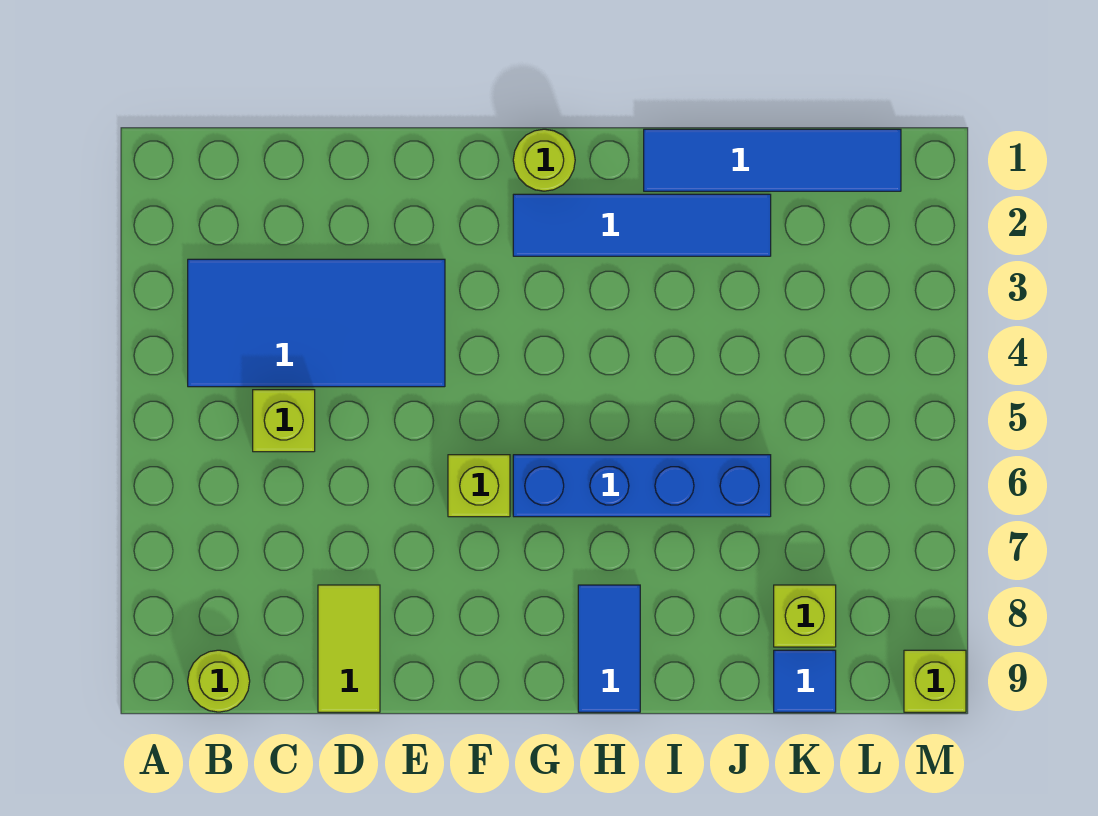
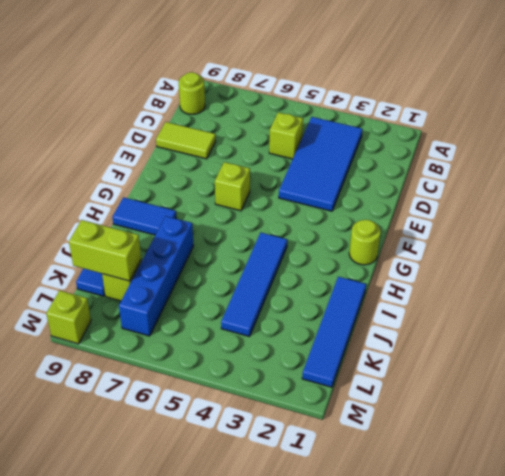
blue tile G2:J2 level 1 -> blue tile H4:K4 level 1
blue brick G6:J6 level 1 -> blue brick I7:L7 level 1
none -> lime brick K8:K9 level 2

